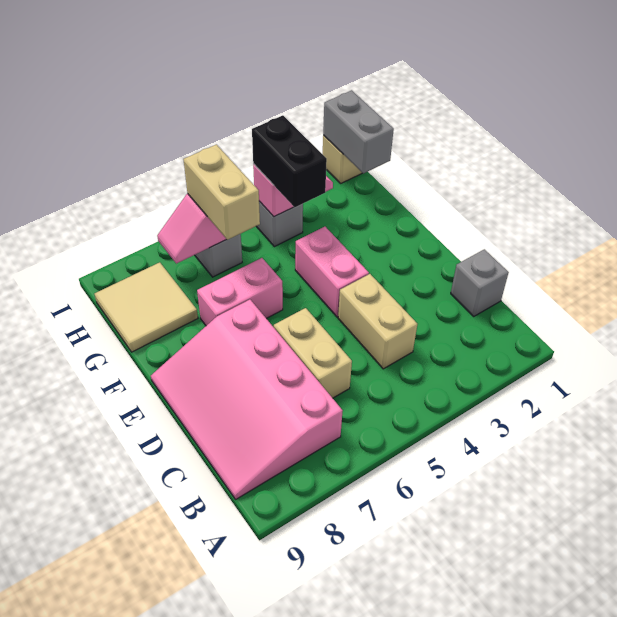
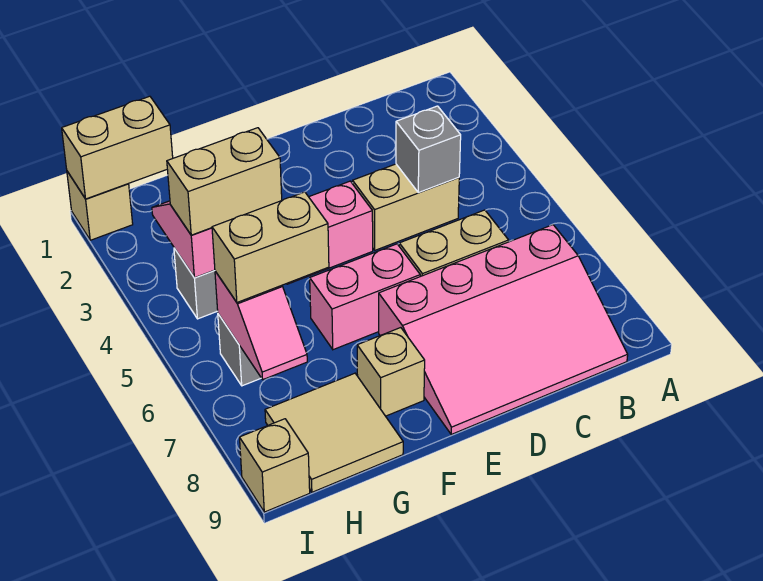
grey brick C1 level 1 -> grey brick C4 level 2
pink brick F6:F7 level 1 -> pink brick E6:F6 level 1
none -> tan brick F8 level 1
black brick G4:H4 level 3 -> tan brick G4:H4 level 3
grey brick H1:I1 level 2 -> tan brick H1:I1 level 2
none -> tan brick I9 level 1

